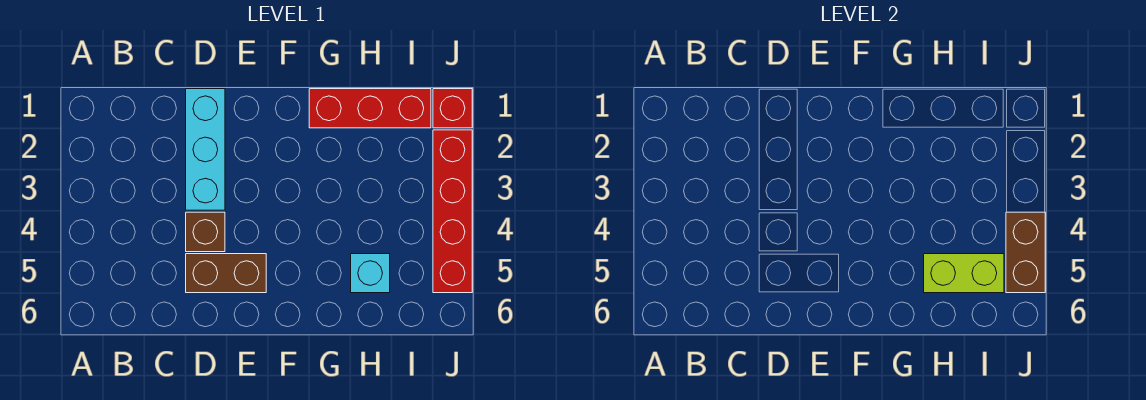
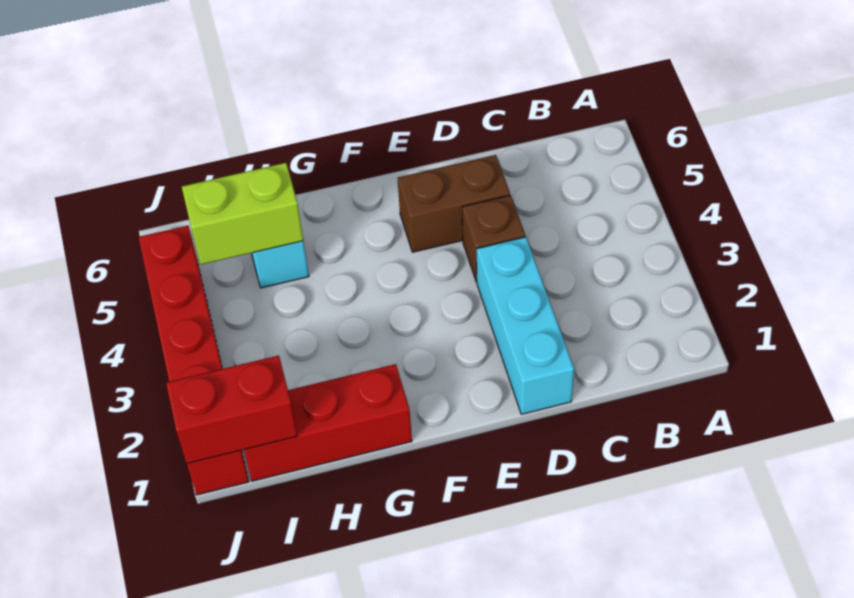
none -> red brick I1:J1 level 2
brown brick J4:J5 level 2 -> none

